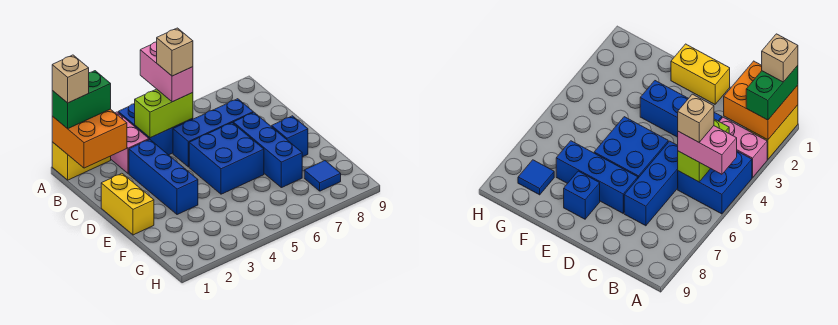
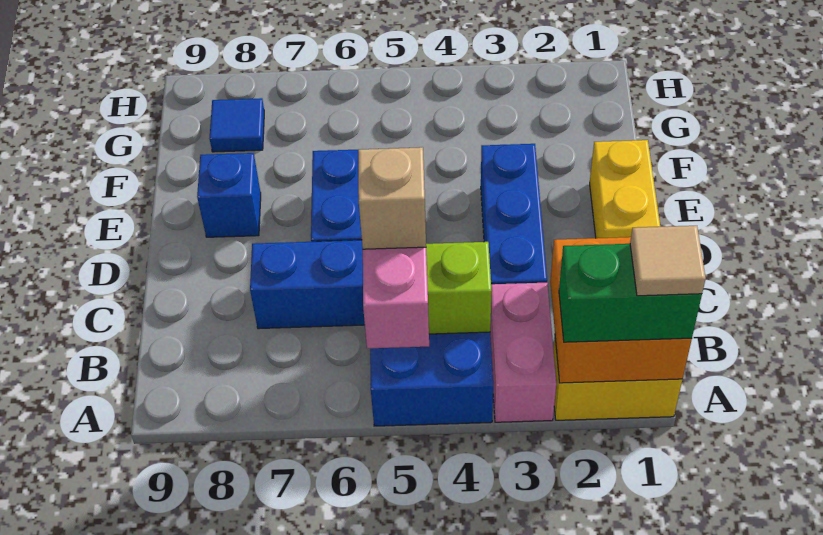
tan brick A1 level 4 -> tan tile A1 level 4
blue brick D7:F7 level 1 -> none

